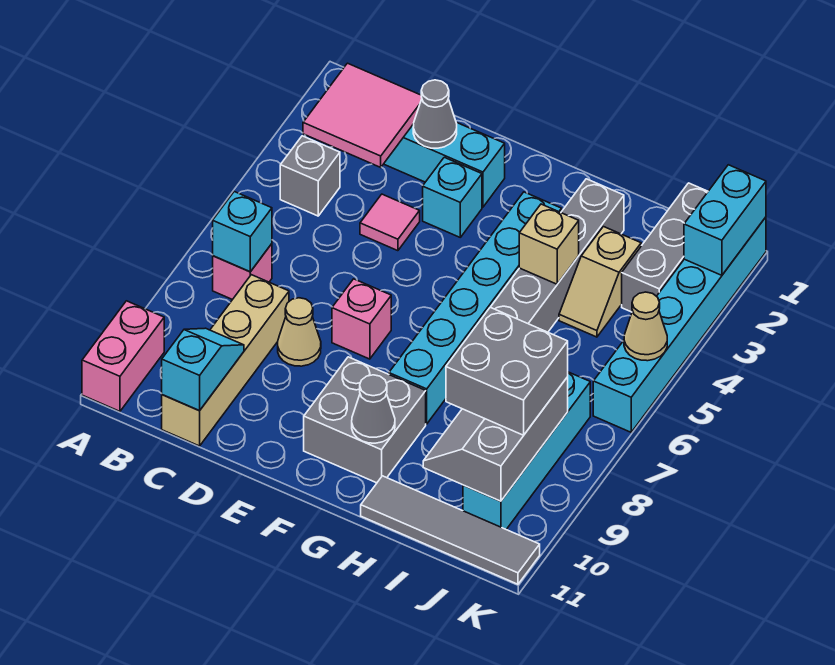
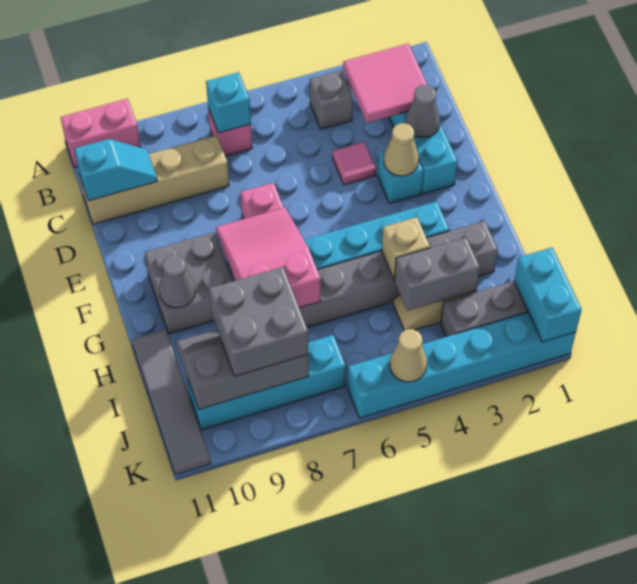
tan cone D8 level 1 -> tan cone E3 level 2
none -> pink slope F7:H8 level 2 top H
none -> grey brick I3:I4 level 2
cyan brick K1:K2 level 2 -> cyan brick J1:K1 level 2

